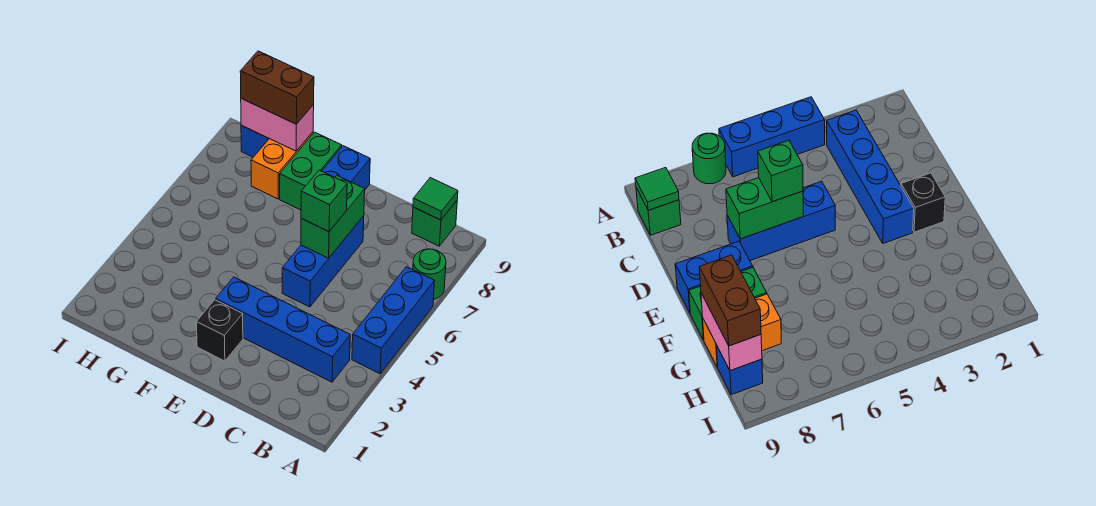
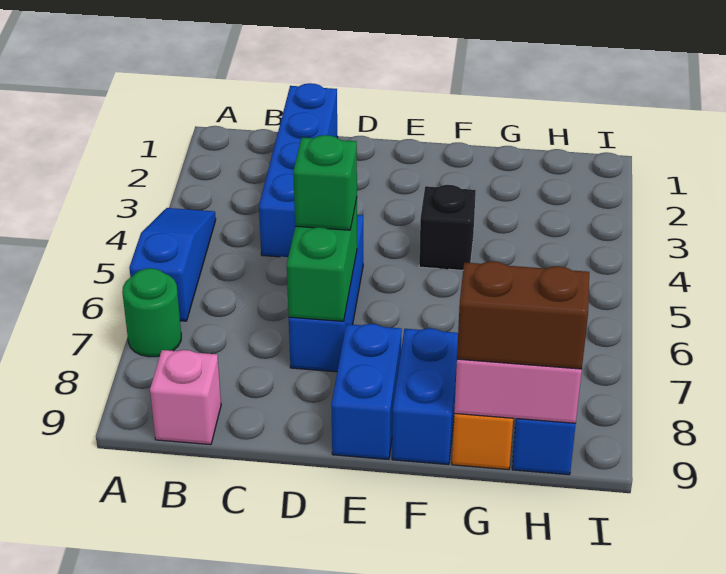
blue brick A4:A6 level 1 -> blue slope A4:A6 level 1 top 6
blue brick B3:E3 level 1 -> blue brick C1:C4 level 1
green brick B9 level 1 -> pink brick B9 level 1
green tile B9 level 2 -> none
black brick E2 level 1 -> black brick F4 level 1
green brick F8:F9 level 1 -> blue brick F8:F9 level 1

